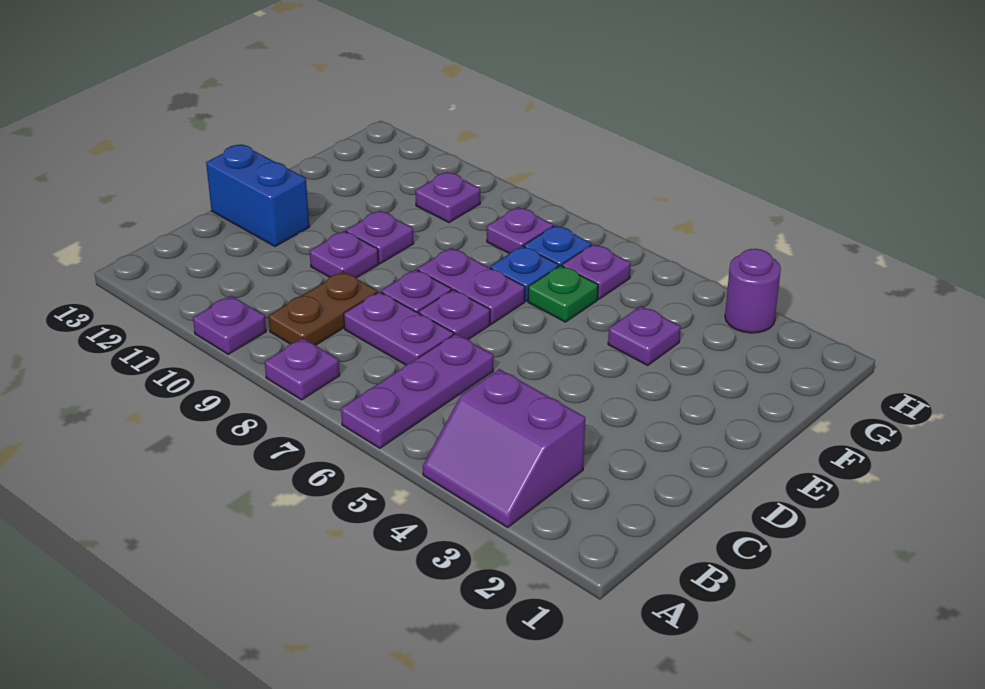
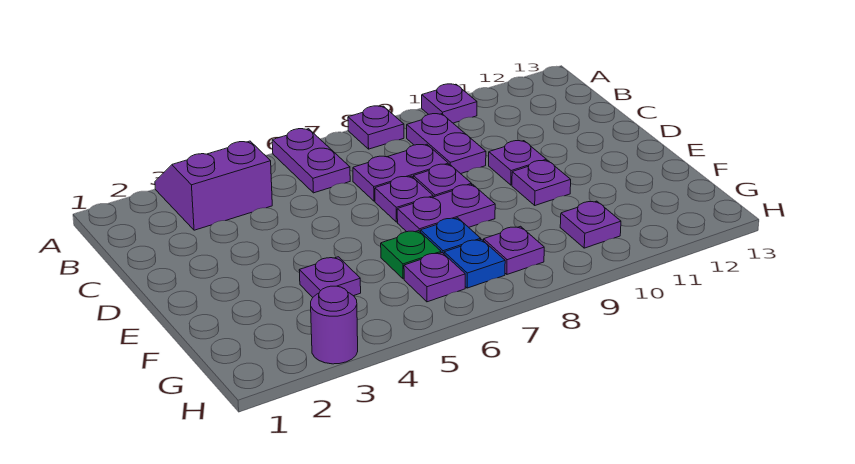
purple plate A6:C6 level 1 -> purple plate A6:B6 level 1
brown plate B9:C9 level 1 -> purple plate B9:C9 level 1
blue brick D12:D13 level 1 -> none

